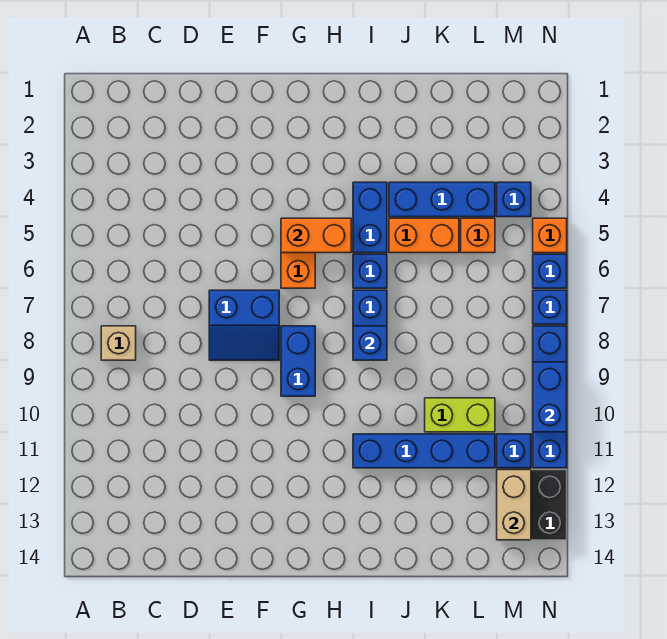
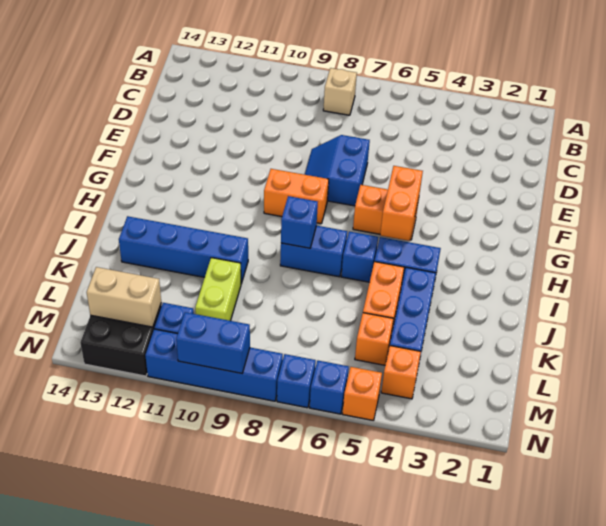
blue brick G8:G9 level 1 -> orange brick G8:G9 level 1
blue brick I11:L11 level 1 -> blue brick J10:J13 level 1
blue brick M4 level 1 -> orange brick M4 level 1

